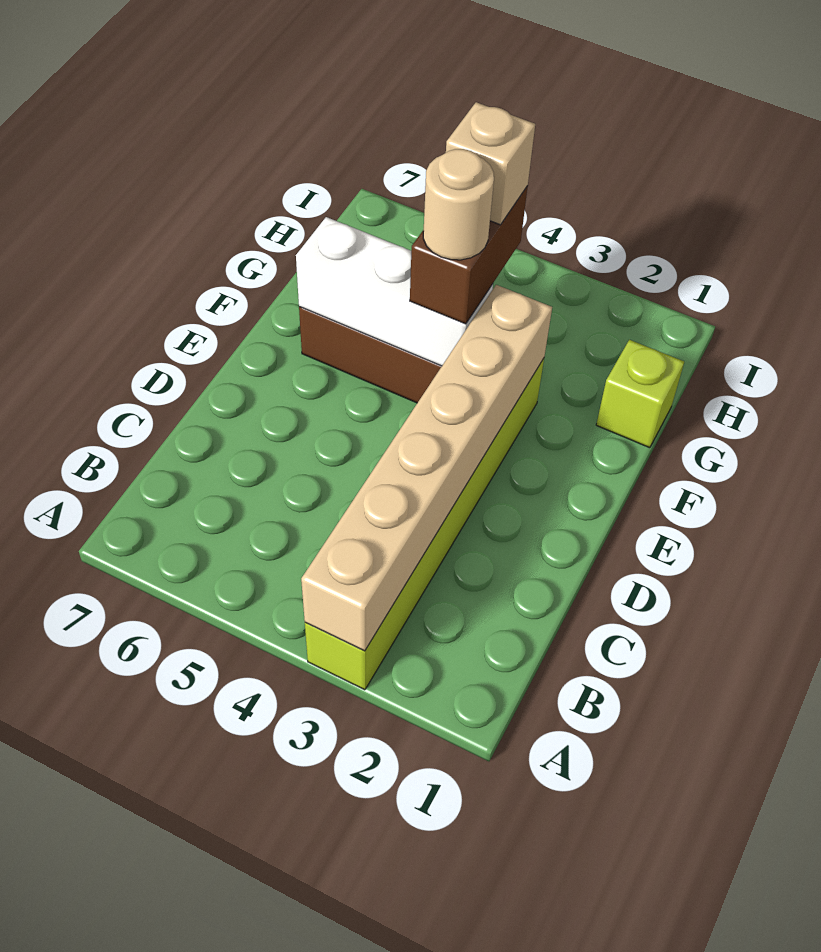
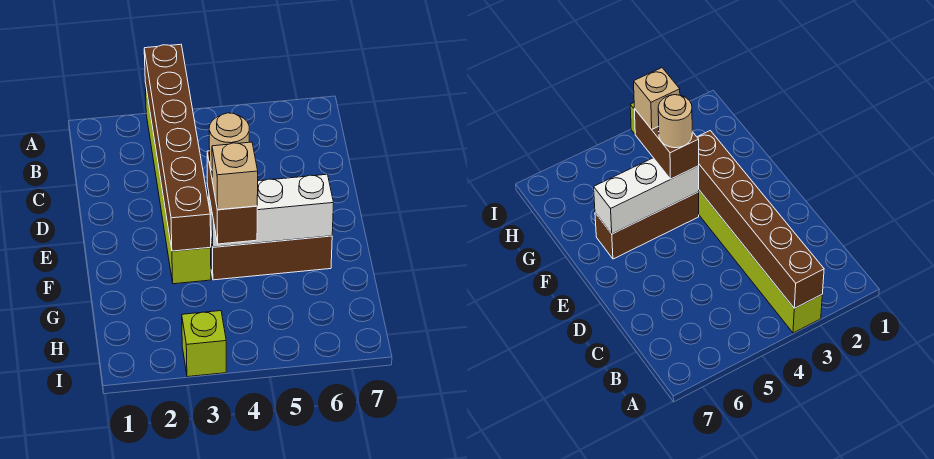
tan brick A3:F3 level 2 -> brown brick A3:F3 level 2
lime brick G1 level 1 -> lime brick I3 level 1

